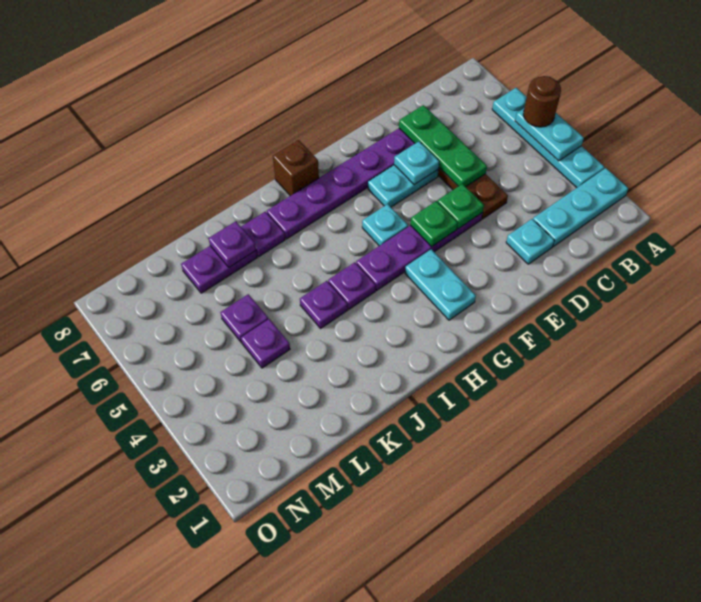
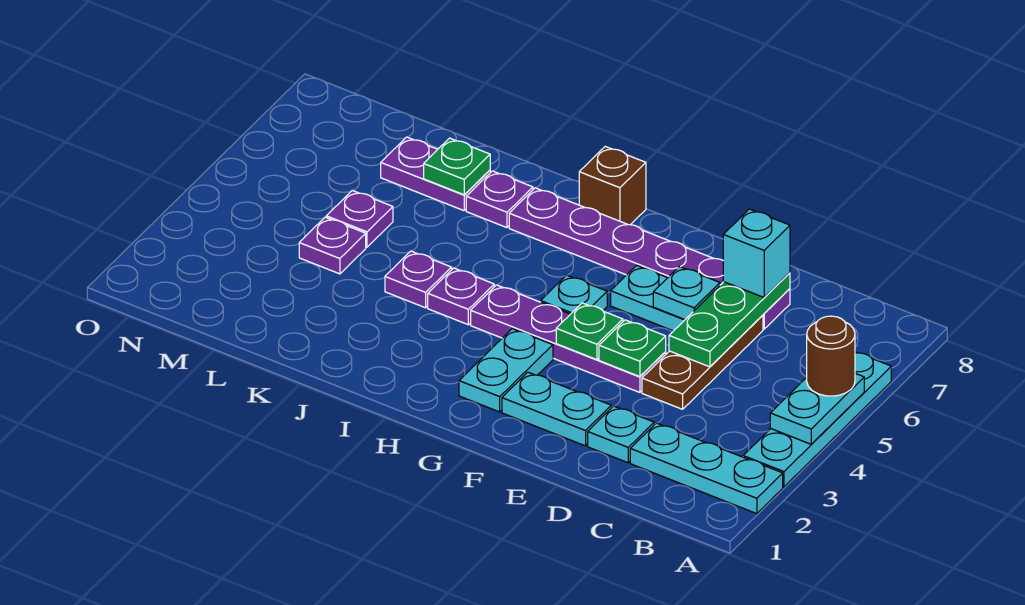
none -> cyan brick D7 level 3
none -> cyan plate E2:F2 level 1
purple plate K7 level 2 -> green plate K7 level 2

